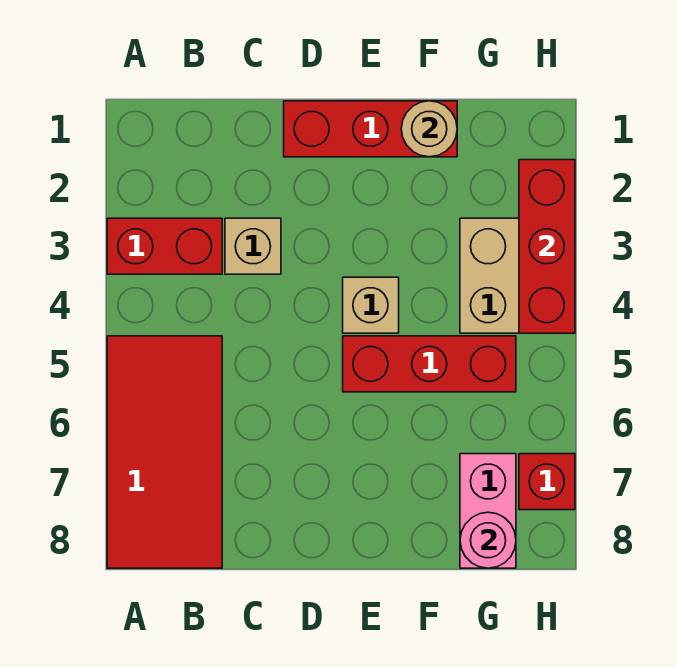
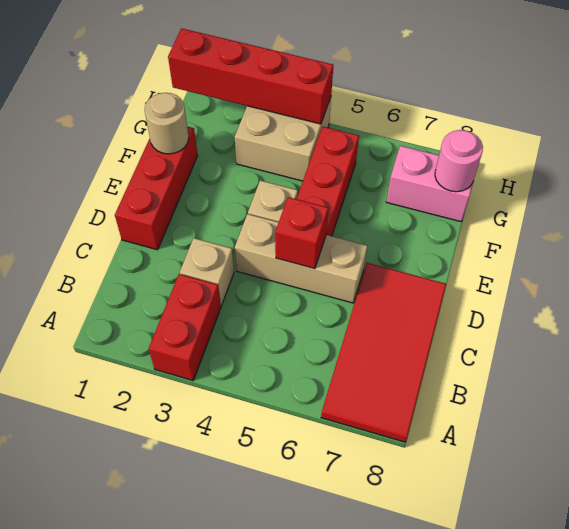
red tile A5:B8 level 1 -> red tile A7:D8 level 1
none -> tan brick D4:D6 level 1
red brick H2:H4 level 2 -> red brick H1:H4 level 2
red brick H7 level 1 -> red brick D5 level 2

